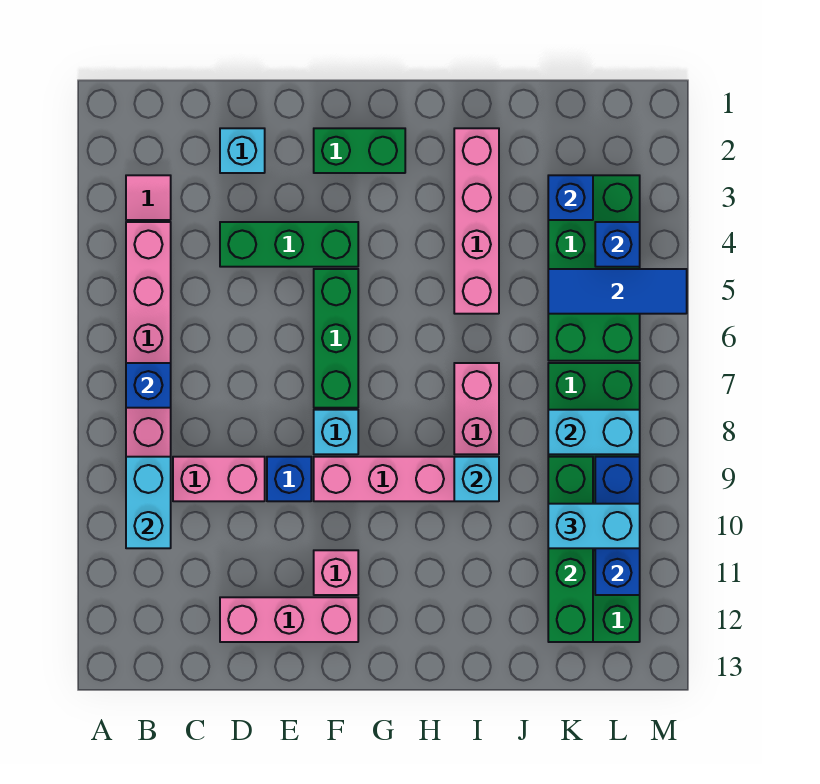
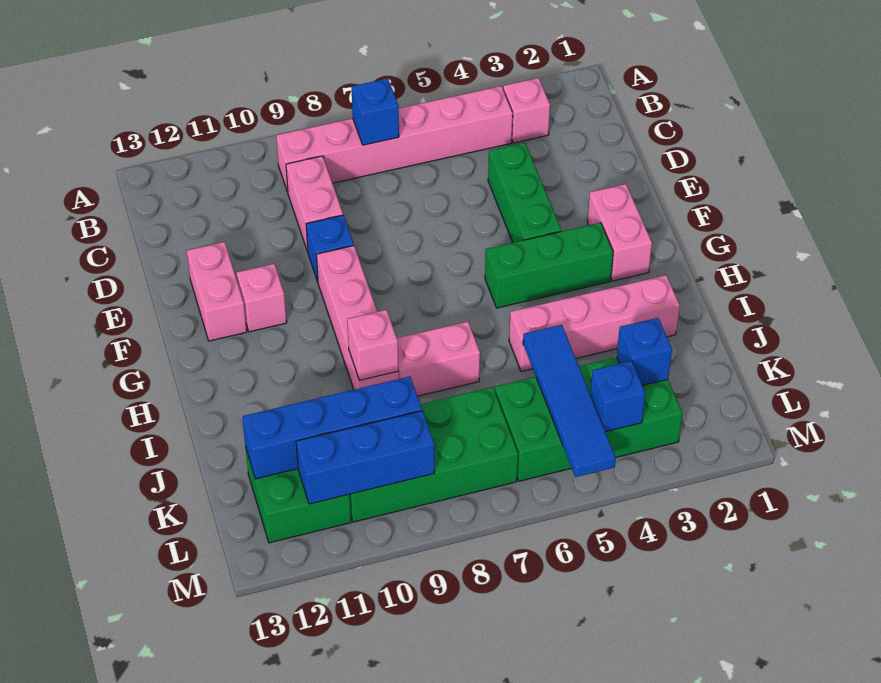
pink tile B3 level 1 -> pink brick B3 level 1
cyan brick B9:B10 level 2 -> none
cyan brick D2 level 1 -> none
pink brick D12:F12 level 1 -> pink brick E12:F12 level 1
green brick F2:G2 level 1 -> pink brick F2:G2 level 1
green brick F5:F7 level 1 -> green brick G3:G5 level 1
cyan brick F8 level 1 -> none
cyan brick I9 level 2 -> pink brick I9 level 2
blue tile K5:M5 level 2 -> blue tile J5:M5 level 2
cyan brick K8:L8 level 2 -> none
green brick K9:K12 level 2 -> blue brick K9:K12 level 2
cyan brick K10:L10 level 3 -> none

